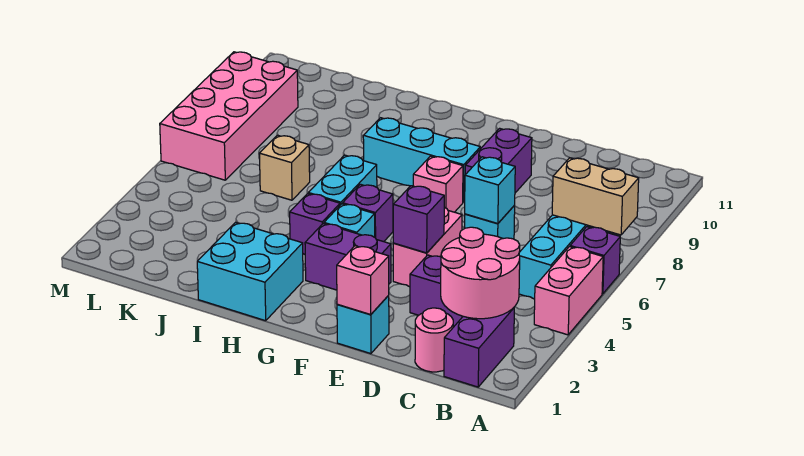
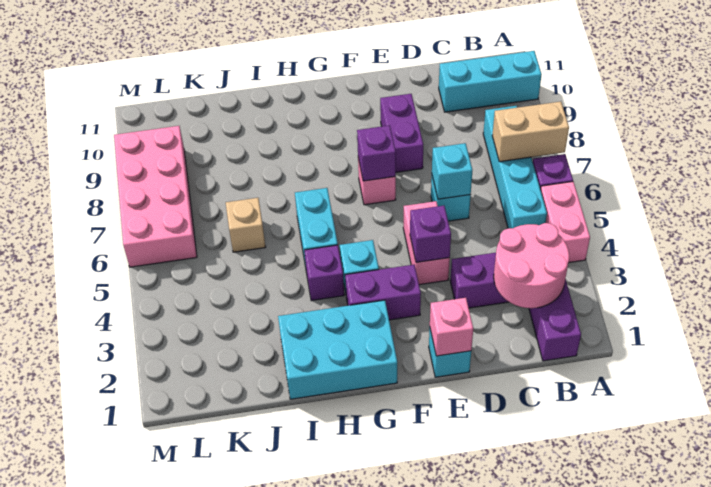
pink round brick C1 level 1 -> none
cyan brick F8:H8 level 1 -> cyan brick A10:C10 level 1
purple brick G5 level 1 -> purple brick F7 level 2
cyan brick H1:I2 level 1 -> cyan brick G1:I2 level 1

